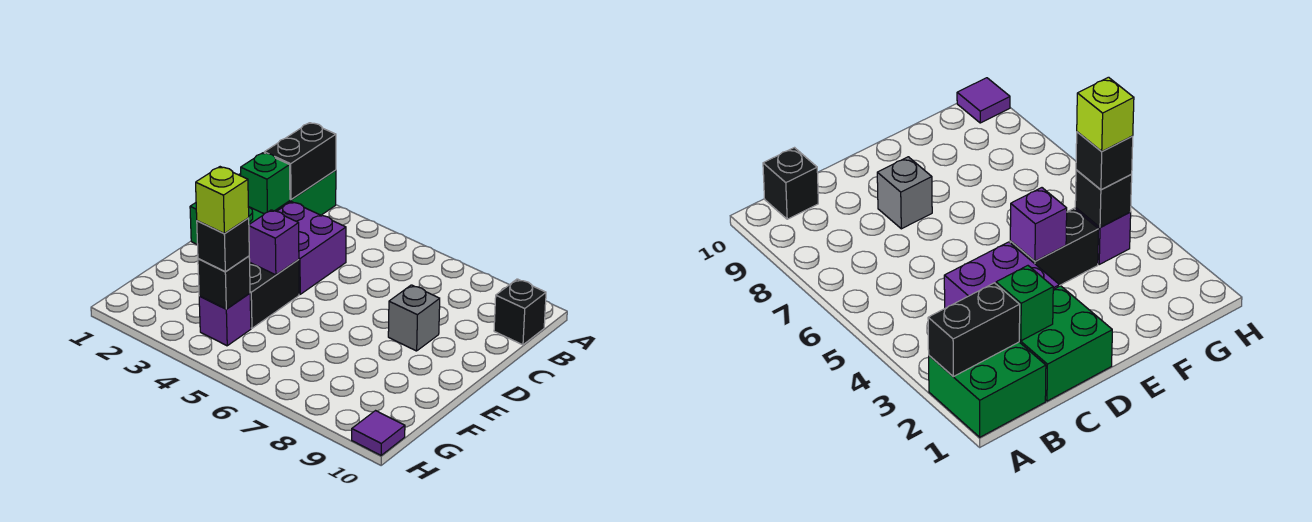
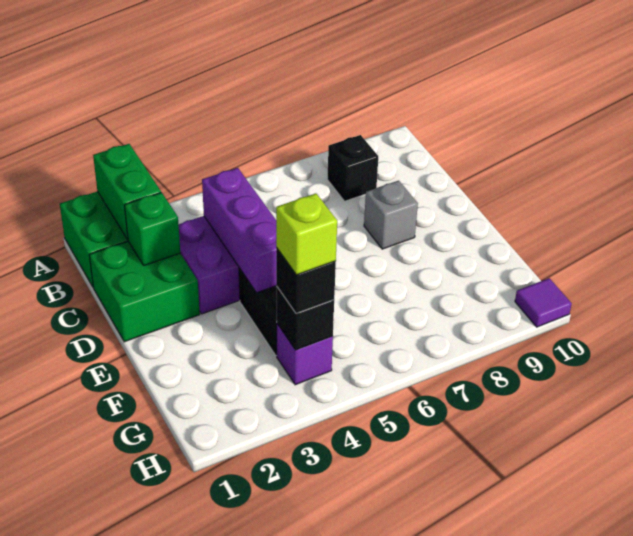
black brick A2:B2 level 2 -> green brick A2:B2 level 2
black brick B10 level 1 -> black brick B8 level 1
purple brick E4 level 2 -> purple brick C4:E4 level 2

